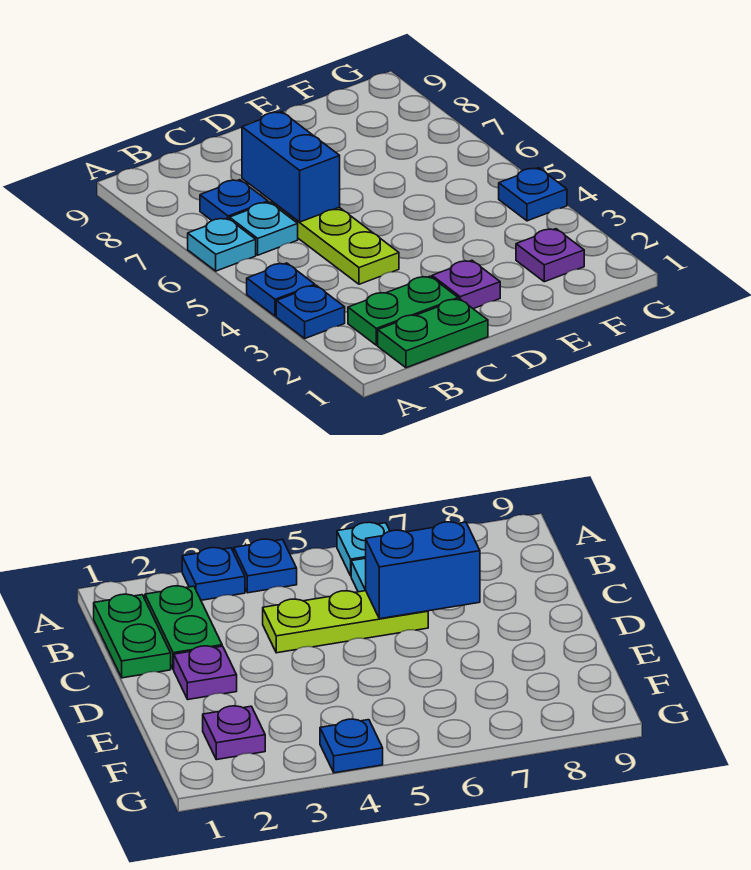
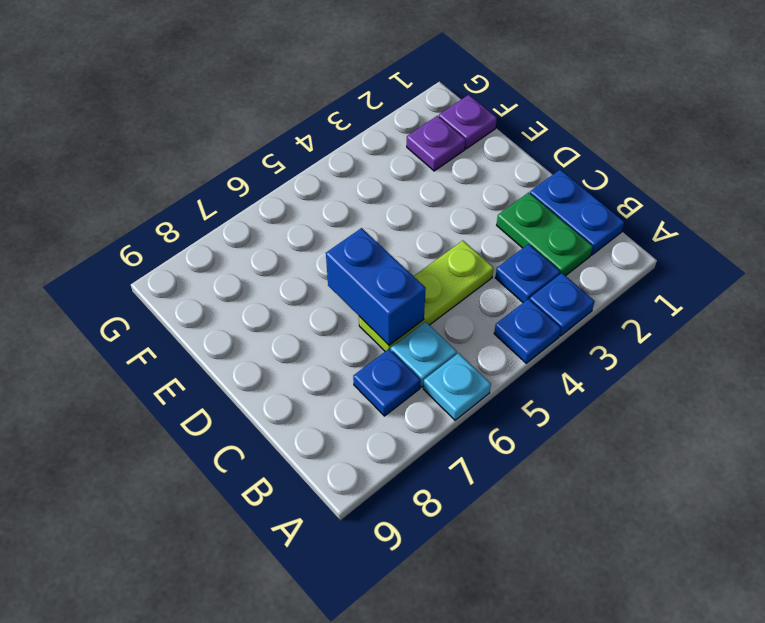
green plate B1:C1 level 1 -> blue plate B1:C1 level 1
blue brick C6:C7 level 2 -> blue brick C6:D6 level 2
purple plate D2 level 1 -> purple plate F1 level 1
blue plate G4 level 1 -> blue plate B3 level 1

